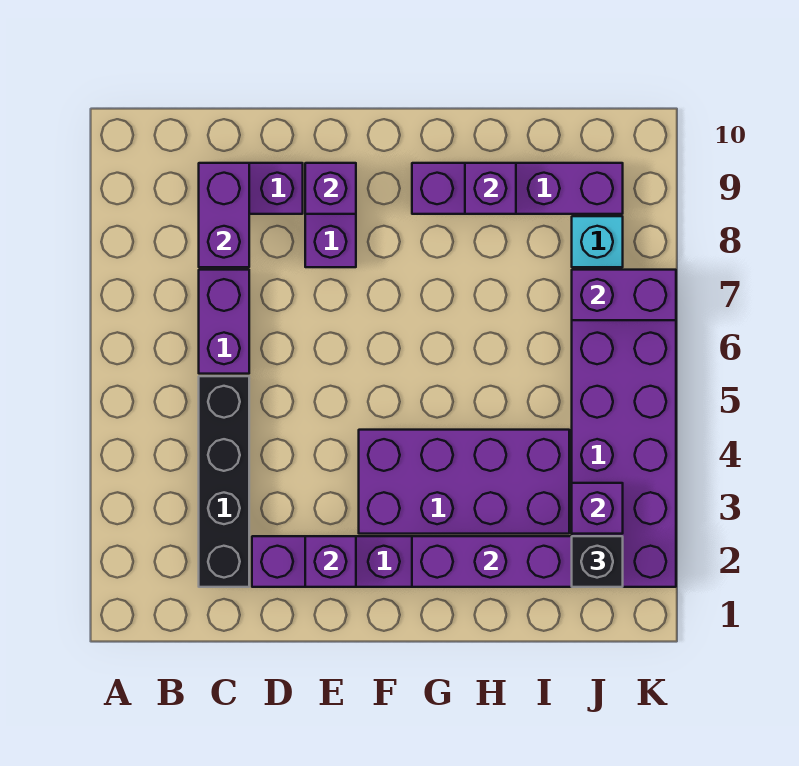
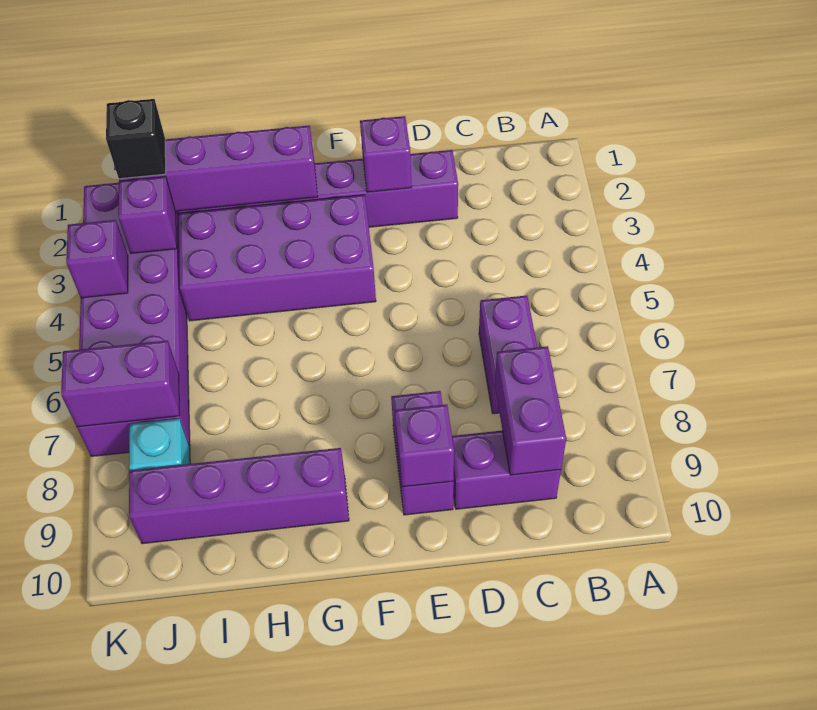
black brick C2:C5 level 1 -> none
purple brick H9 level 2 -> purple brick K4 level 2

